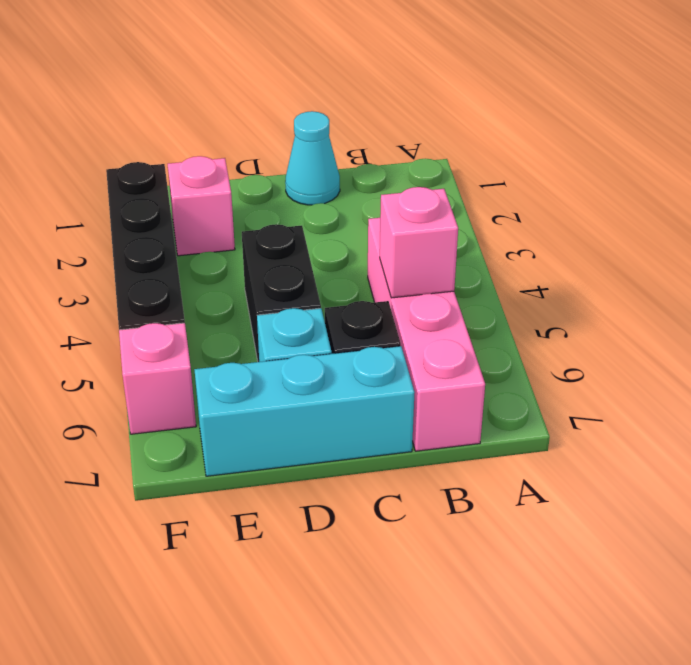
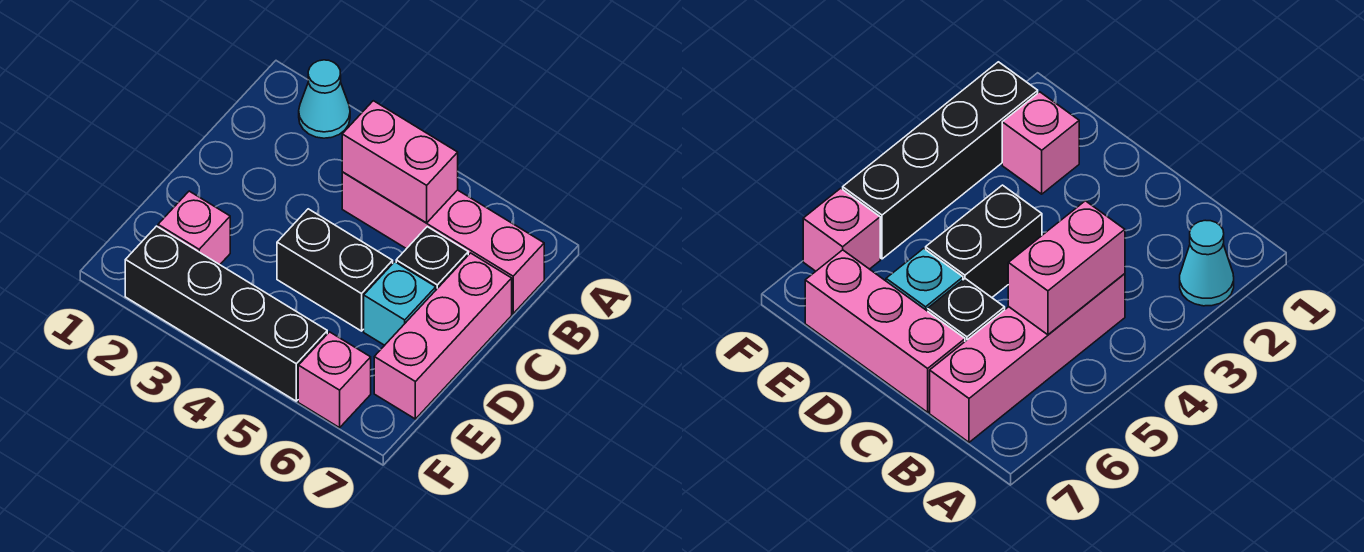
pink brick B5 level 2 -> pink brick B4:B5 level 2
cyan cone C1 level 1 -> cyan cone A2 level 1
cyan brick C7:E7 level 1 -> pink brick C7:E7 level 1

